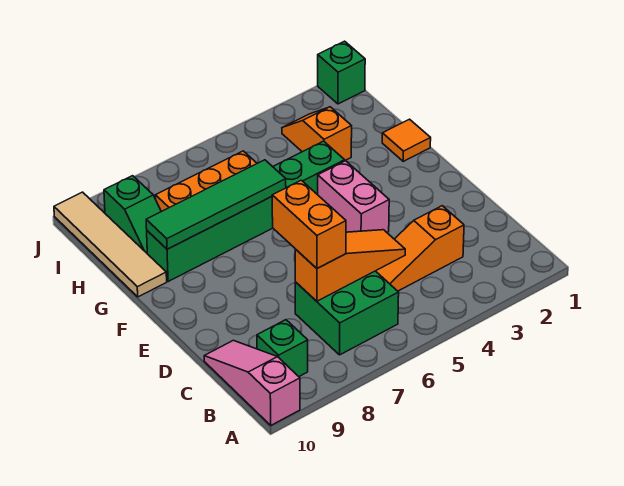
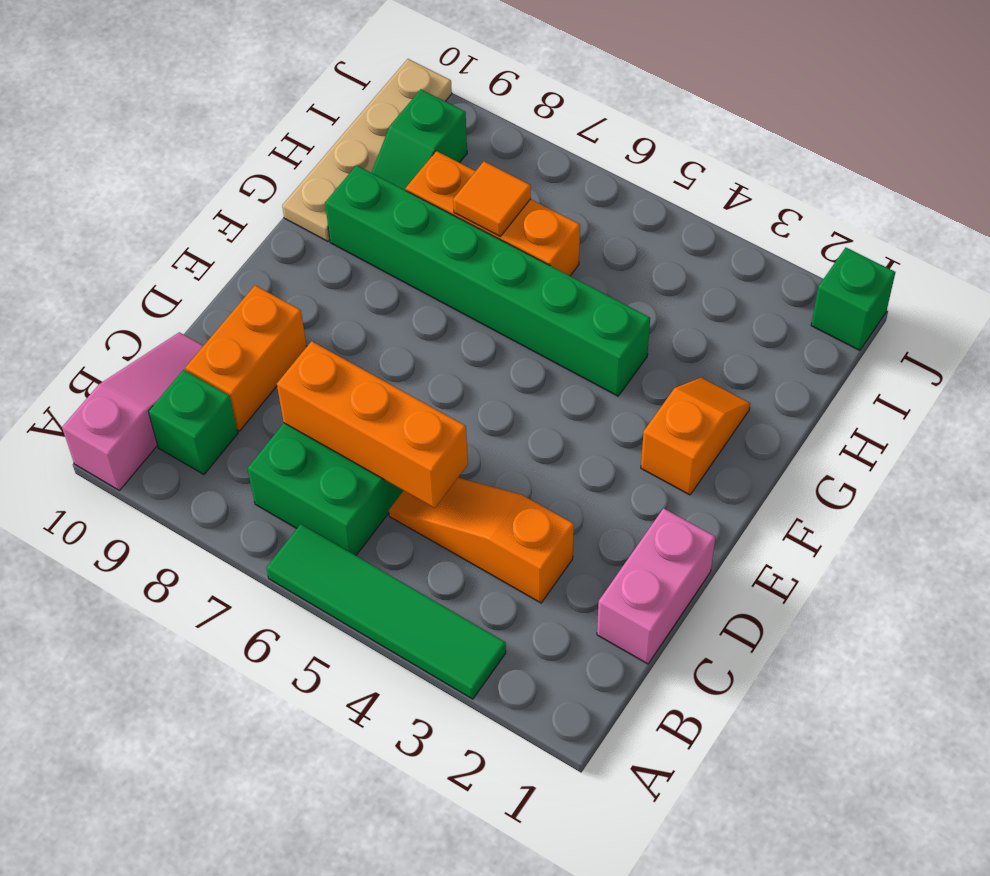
orange slope C5:C7 level 2 top 7 -> orange brick C5:C7 level 2
orange brick C7:D7 level 3 -> orange brick C9:D9 level 1
pink brick E4:F4 level 1 -> pink brick C1:D1 level 1
orange tile G1 level 1 -> orange tile H7 level 2
green tile G6:G9 level 2 -> green tile A3:A6 level 1
tan tile G10:J10 level 1 -> tan plate G10:J10 level 1
orange slope H3:I3 level 1 top H -> orange slope F2:G2 level 1 top F

